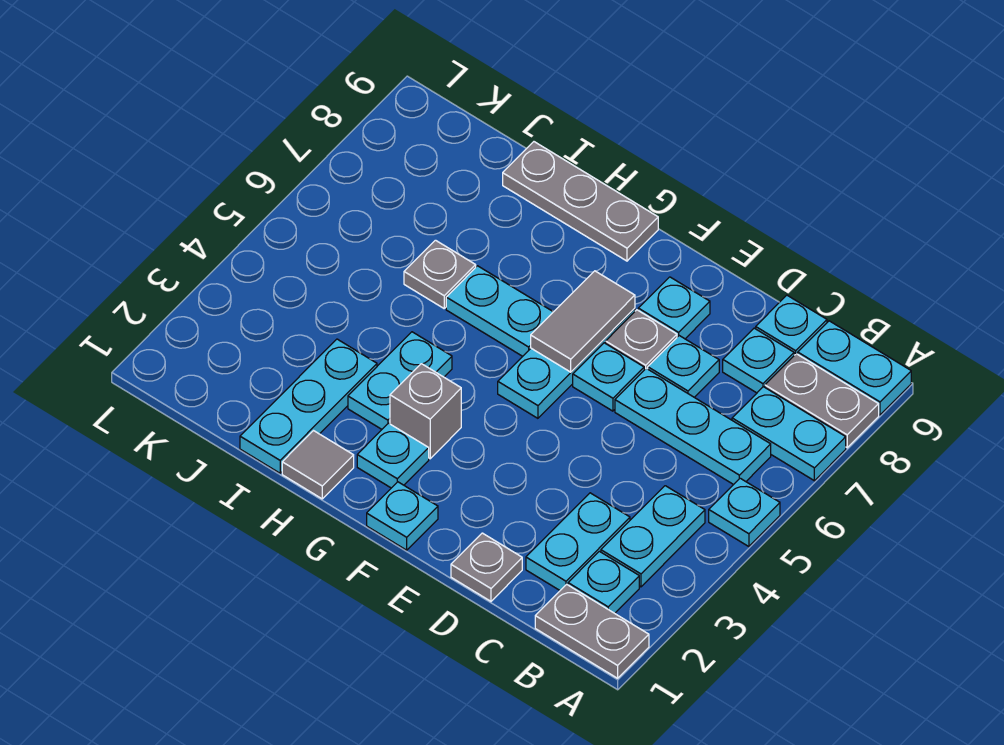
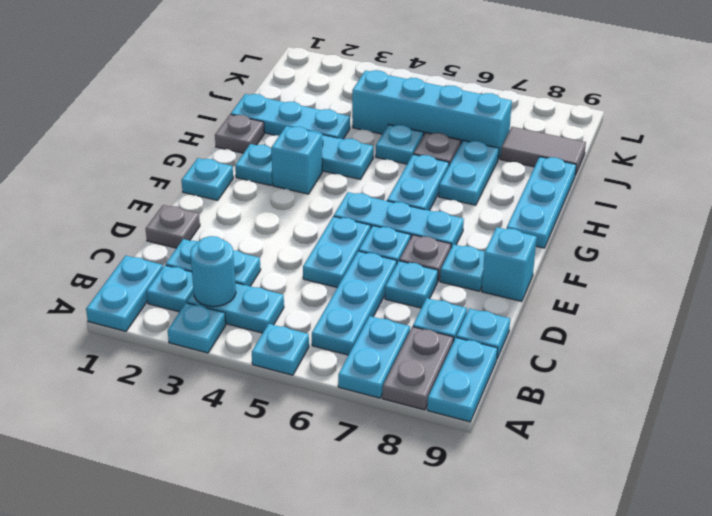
grey plate A1:B1 level 1 -> cyan plate A1:B1 level 1
none -> cyan plate A3 level 1
none -> cyan round brick B3 level 2
none -> cyan plate D5:E5 level 1
none -> cyan brick E9 level 1
grey tile F6:F7 level 2 -> grey tile J8:J9 level 1
grey brick G3 level 1 -> cyan brick G3 level 1
grey plate G9:I9 level 1 -> cyan plate G9:I9 level 1
grey tile H1 level 1 -> grey plate H1 level 1
none -> cyan plate H7:I7 level 1
none -> cyan plate I5 level 1
none -> cyan brick J4:J7 level 1

